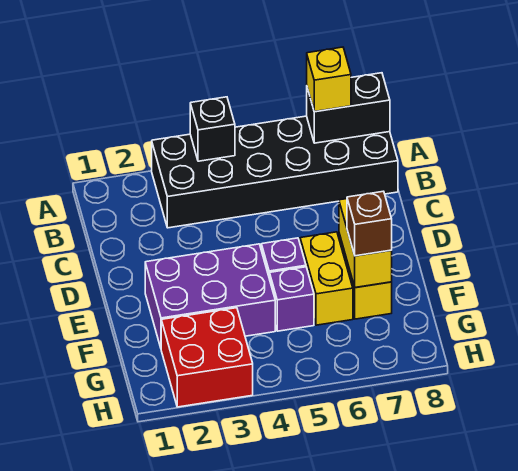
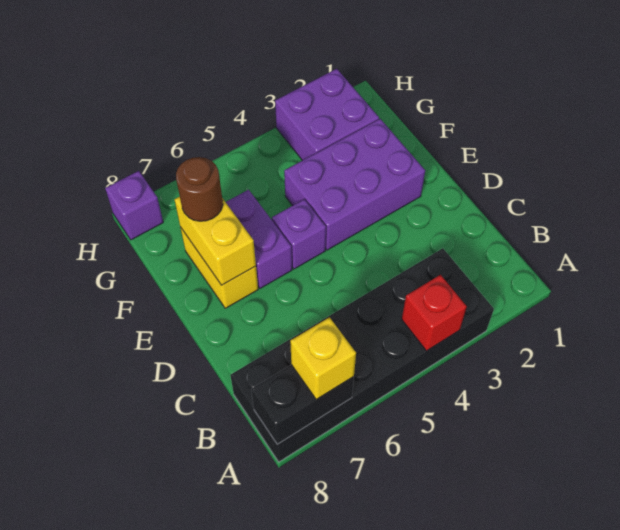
black brick A4 level 2 -> red brick A4 level 2
yellow brick E6:F6 level 1 -> purple brick E6:F6 level 1
purple brick F5 level 1 -> purple brick H8 level 1
brown brick F7 level 3 -> brown round brick F7 level 3
red brick G2:H3 level 1 -> purple brick G2:H3 level 1

